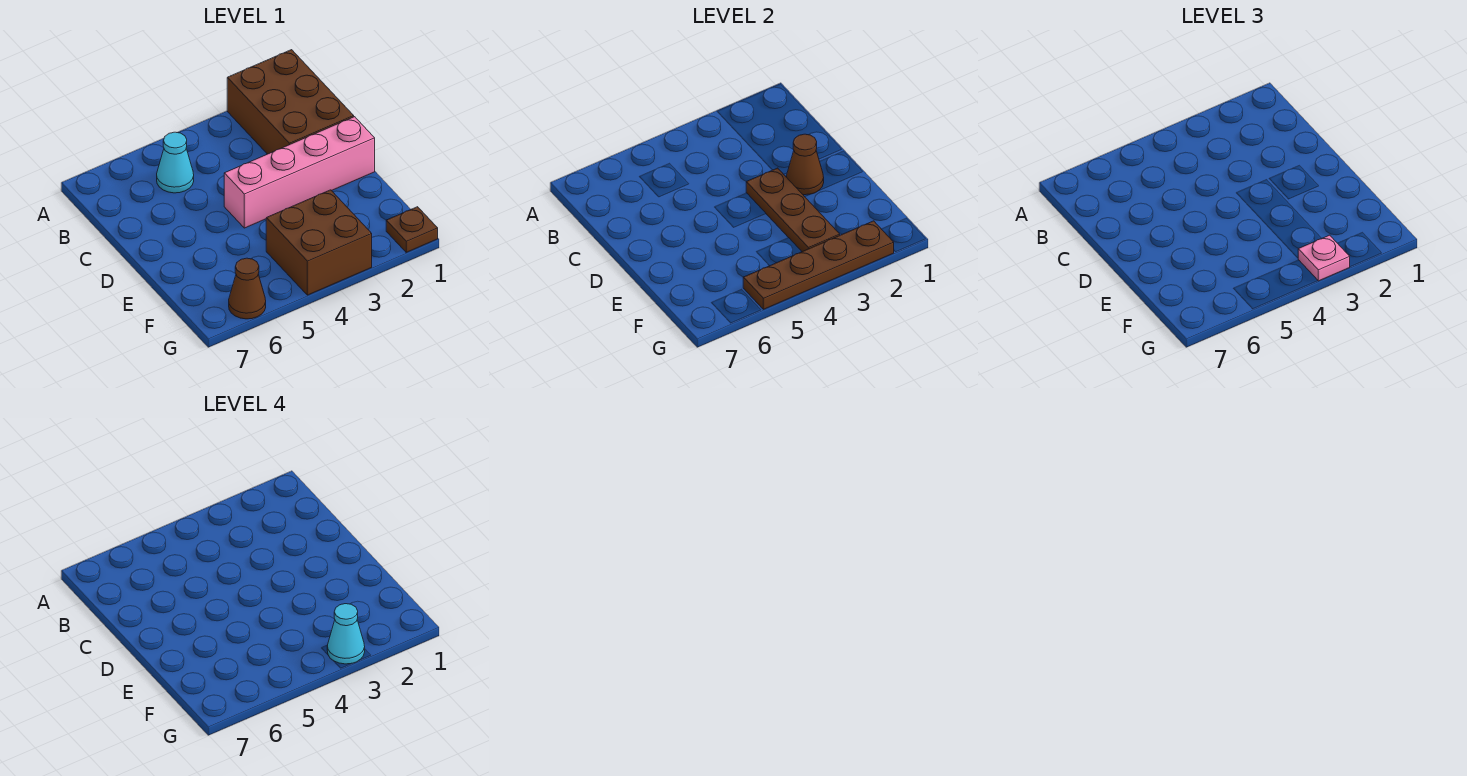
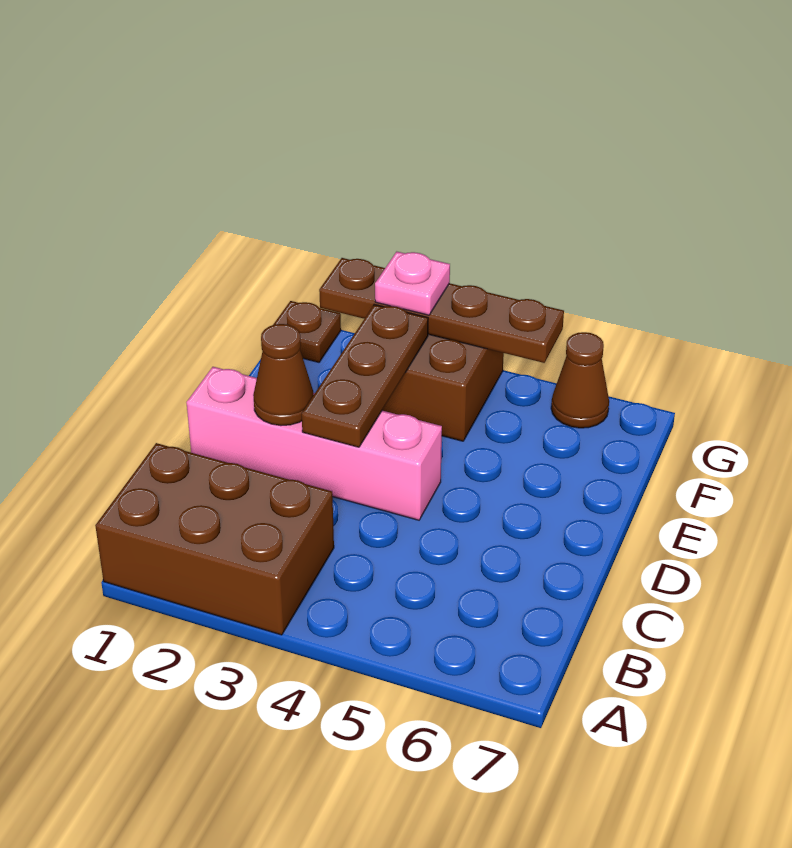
brown brick A1:C2 level 1 -> brown brick A1:B3 level 1
cyan cone B5 level 1 -> none
cyan cone G3 level 4 -> none

